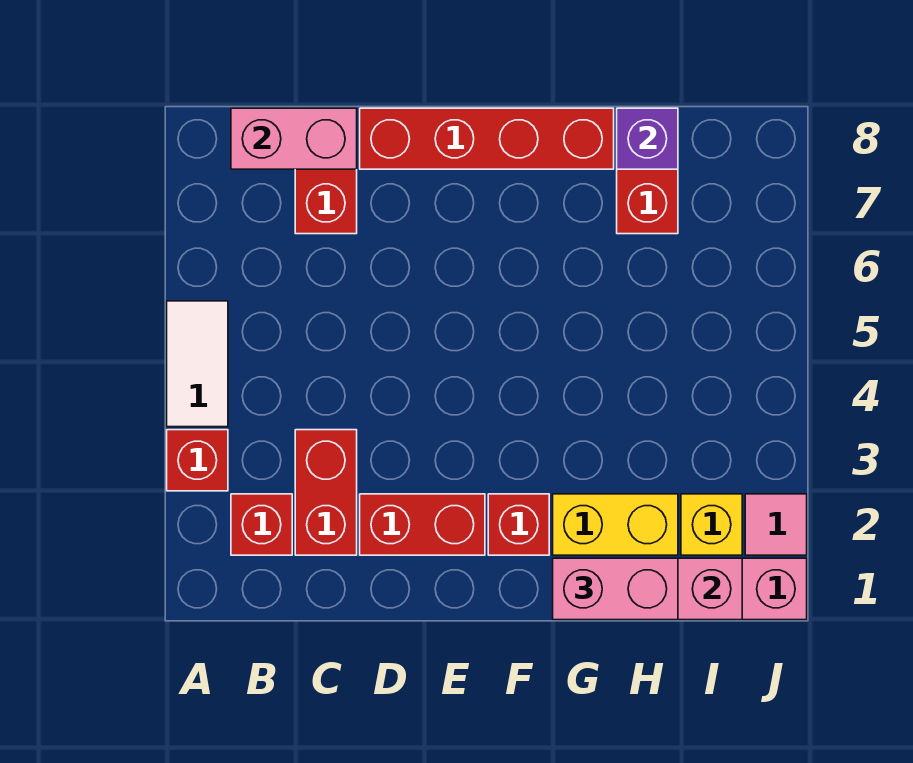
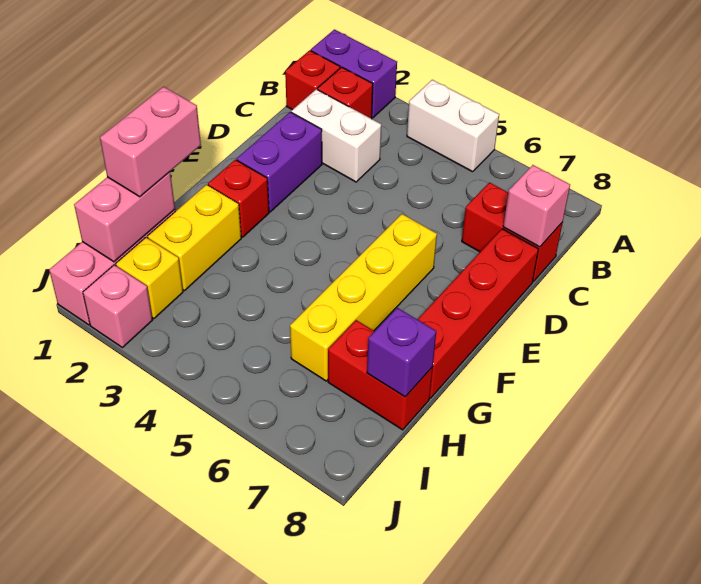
none -> purple brick A1:A2 level 1
red brick A3 level 1 -> red brick B1 level 1
white tile A4:A5 level 1 -> white brick A4:A5 level 1
pink brick B8:C8 level 2 -> pink brick C8 level 2
red brick C2:C3 level 1 -> white brick C2:C3 level 1
red brick D2:E2 level 1 -> purple brick D2:E2 level 1
none -> yellow brick E6:H6 level 1
pink tile J2 level 1 -> pink brick J2 level 1

